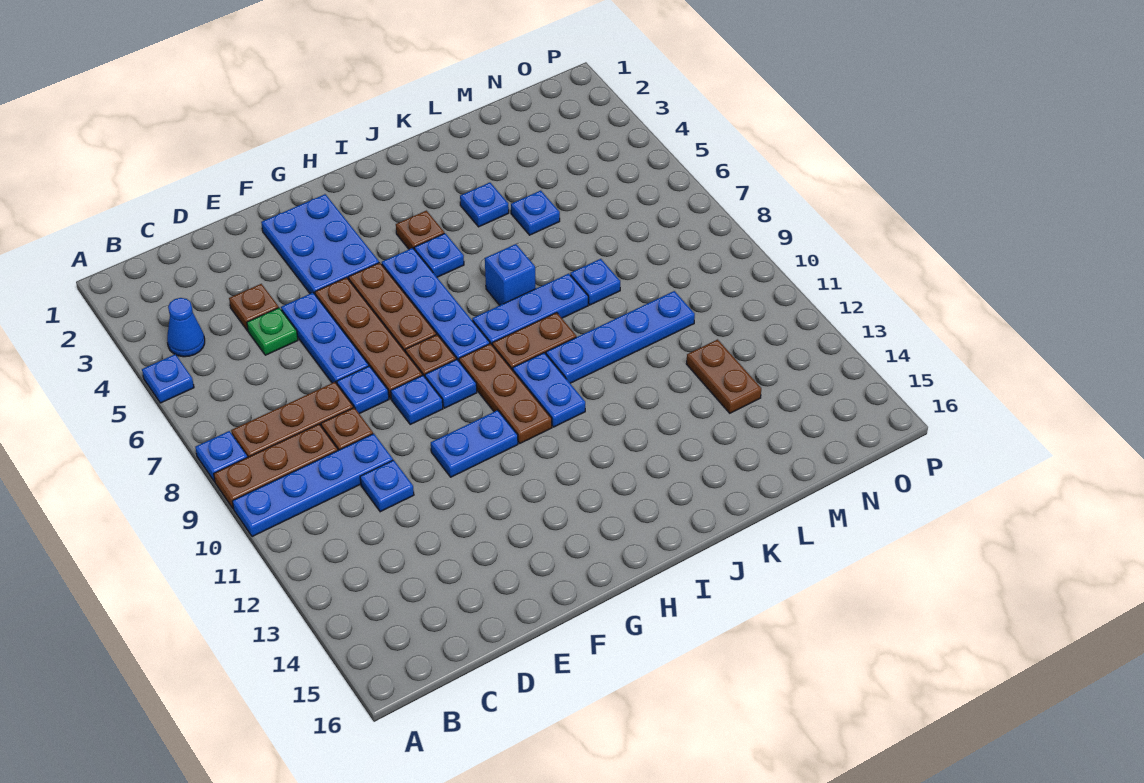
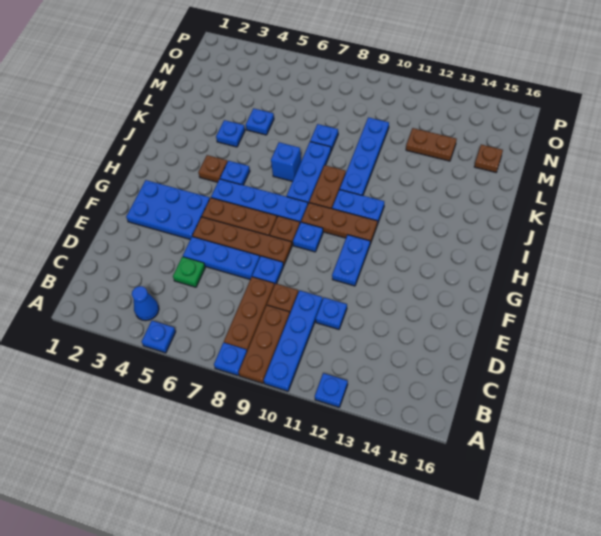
brown plate D4 level 1 -> brown plate M15 level 1
blue plate F9 level 1 -> blue plate A12 level 1

